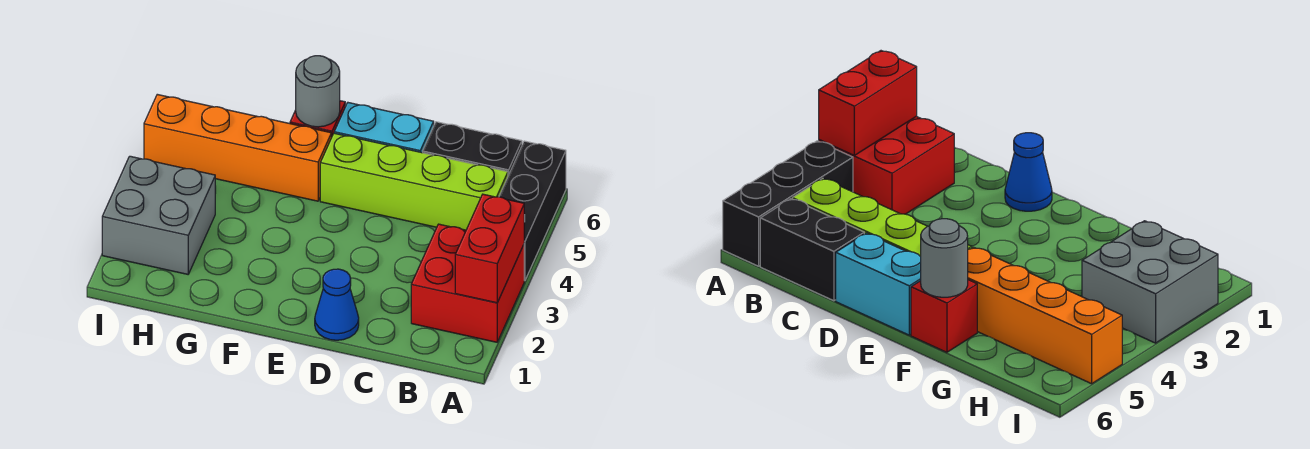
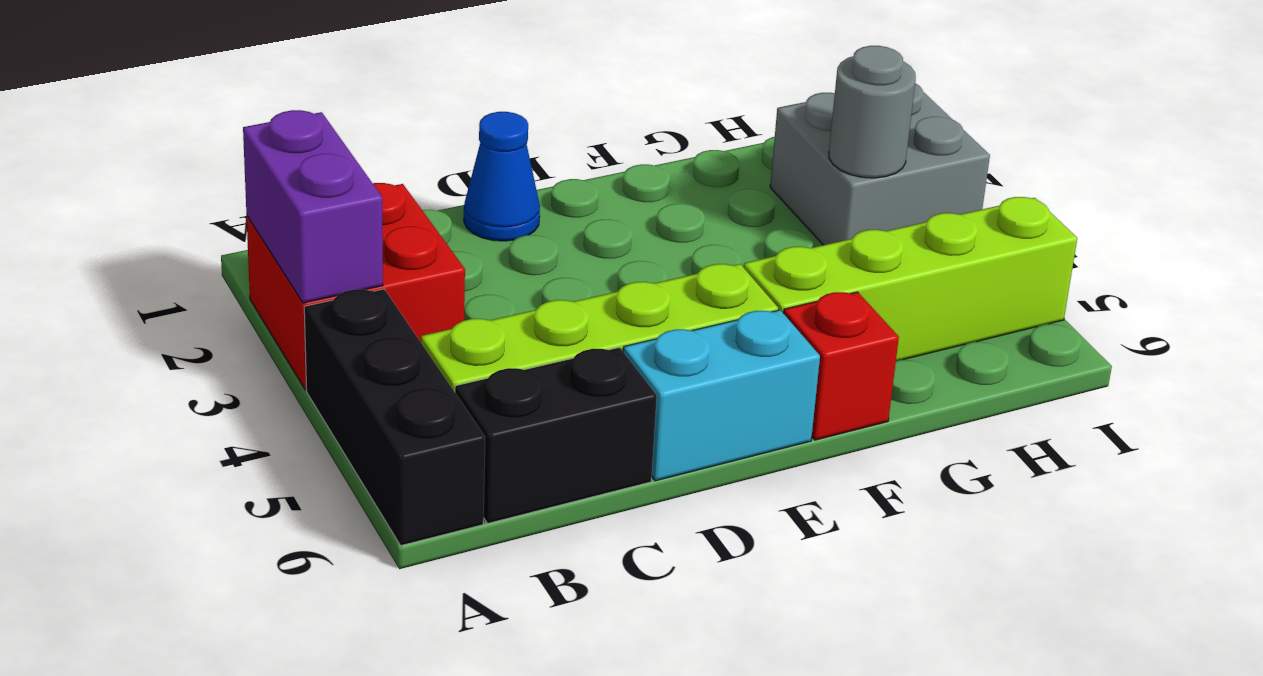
red brick A2:A3 level 2 -> purple brick A2:A3 level 2
orange brick F5:I5 level 1 -> lime brick F5:I5 level 1
grey round brick F6 level 2 -> grey round brick H3 level 2

